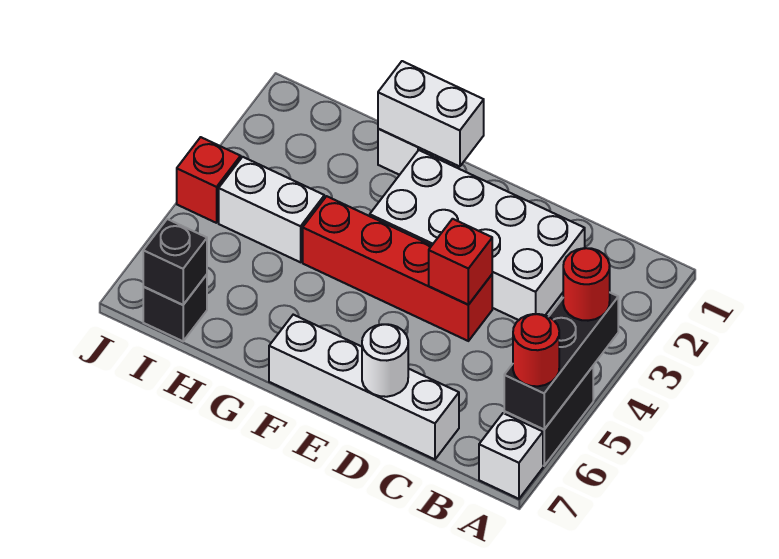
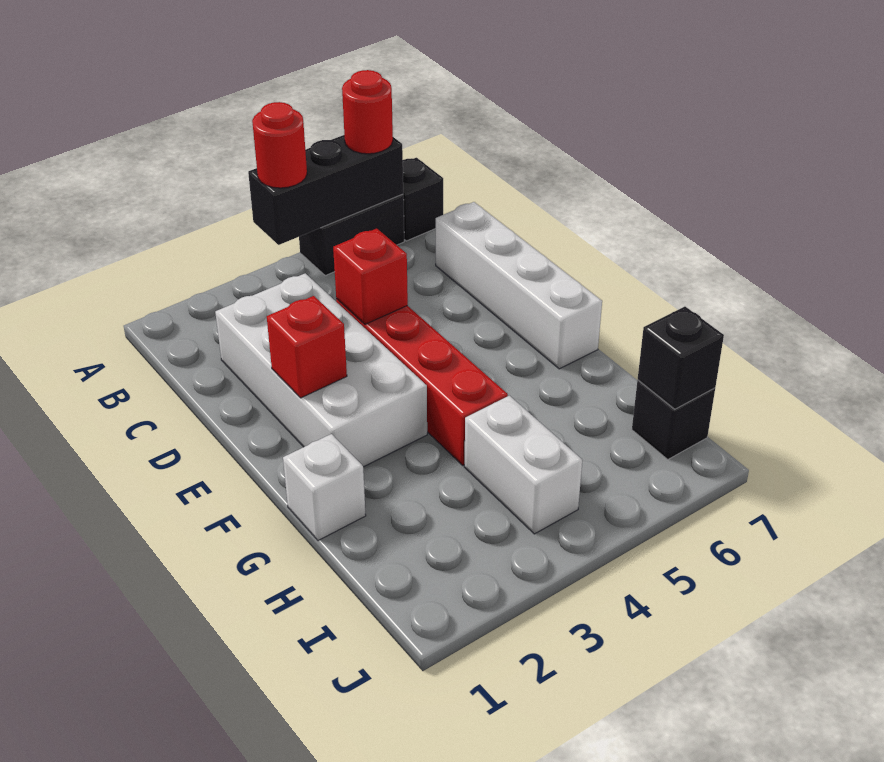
white brick A7 level 1 -> black brick A7 level 1
white round brick D7 level 2 -> none
white brick F1:G1 level 2 -> none
red brick J4 level 1 -> red brick E2 level 2

